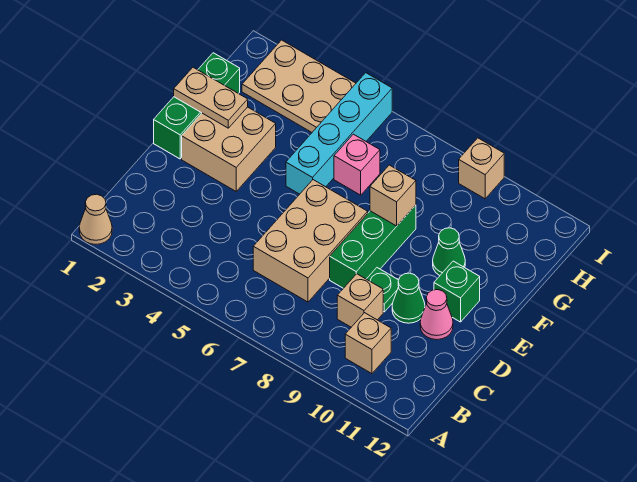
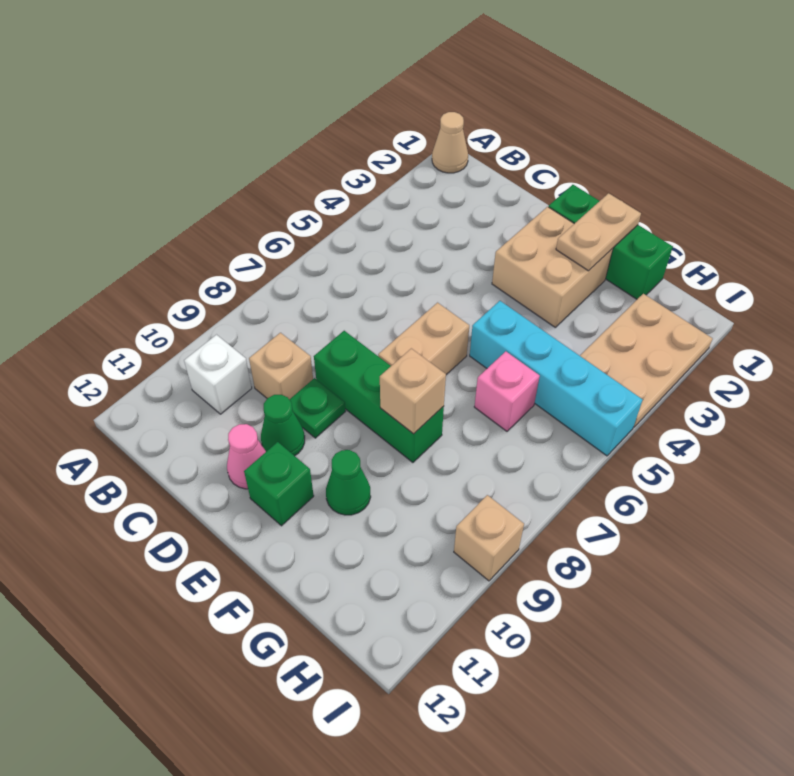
tan brick B10 level 1 -> white brick B10 level 1
tan brick C6:E7 level 1 -> tan brick E6:E7 level 1

